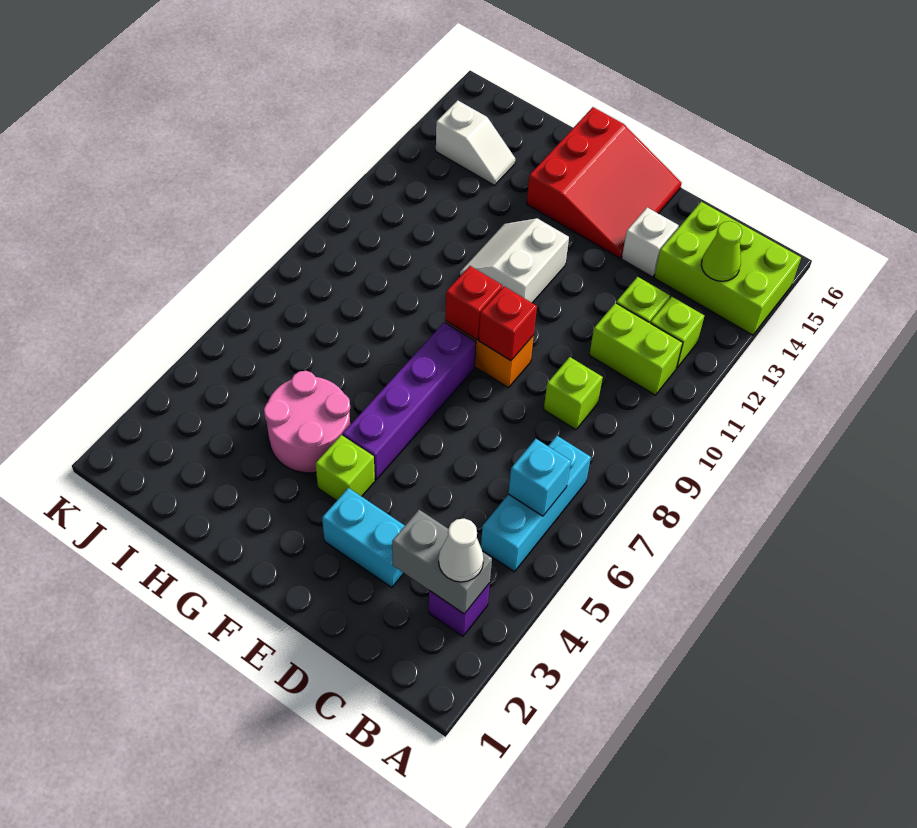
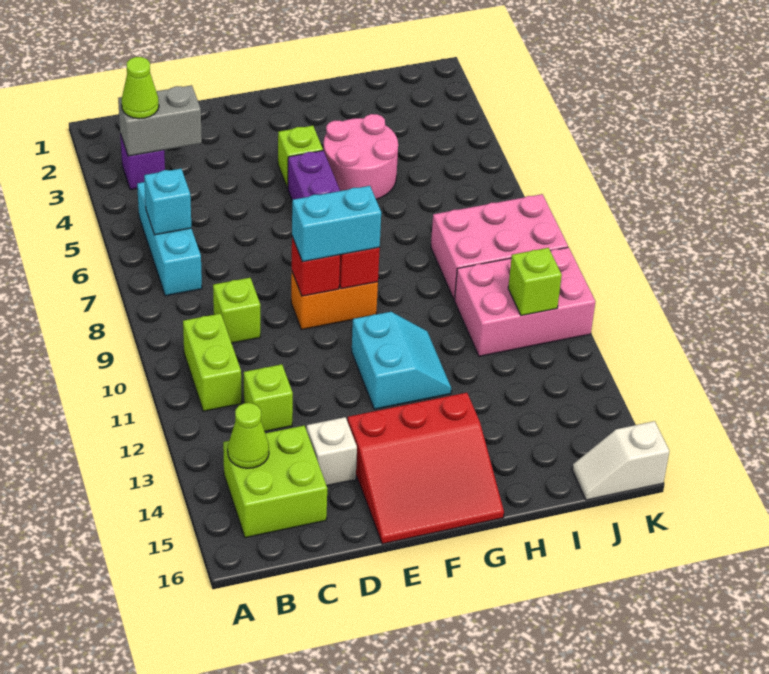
lime brick A14:C15 level 1 -> lime brick B14:C15 level 1
white cone B3 level 3 -> lime cone B3 level 3
lime brick B11:C11 level 1 -> lime brick B10:B11 level 1
lime brick B12 level 1 -> lime brick J11 level 2
cyan brick D3:E3 level 1 -> cyan brick E9:F9 level 3
red slope E14:G16 level 1 top G -> red slope E14:G16 level 1 top 14
white slope F11:G12 level 1 top F -> cyan slope F11:G12 level 1 top F
none -> pink brick I8:K9 level 1
none -> pink brick I10:K11 level 1
white slope I14:J14 level 1 top J -> white slope J16:K16 level 1 top K

